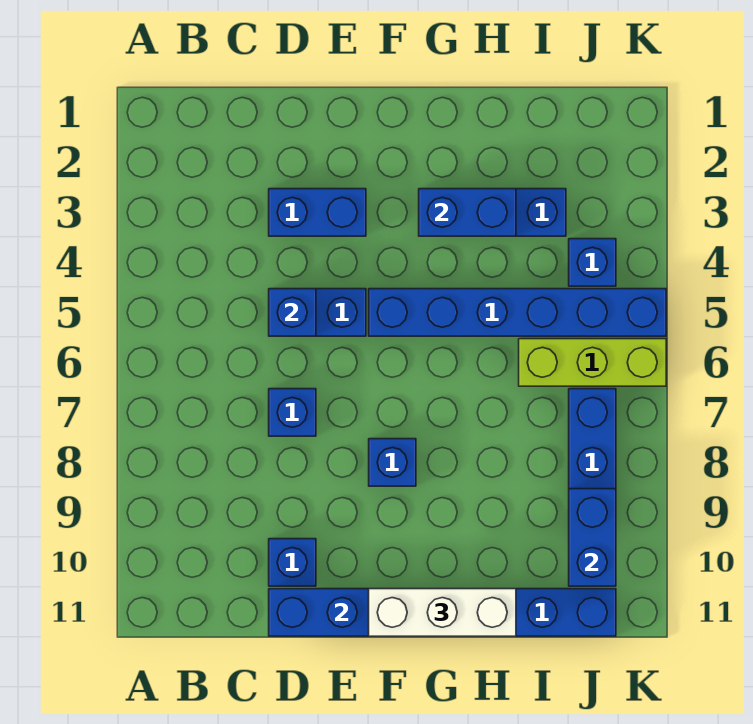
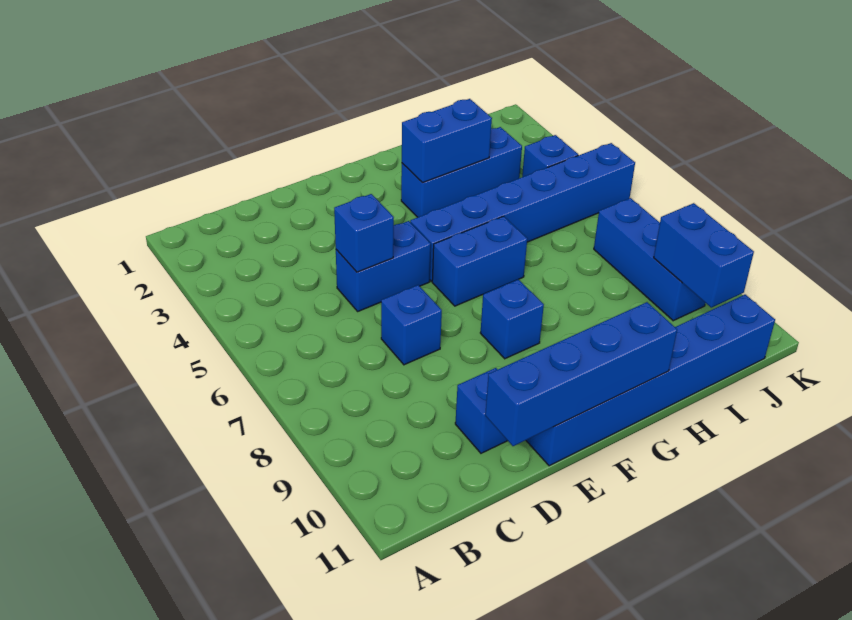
blue brick D3:E3 level 1 -> blue brick F6:G6 level 1
white brick F11:H11 level 3 -> none
lime brick I6:K6 level 1 -> none

